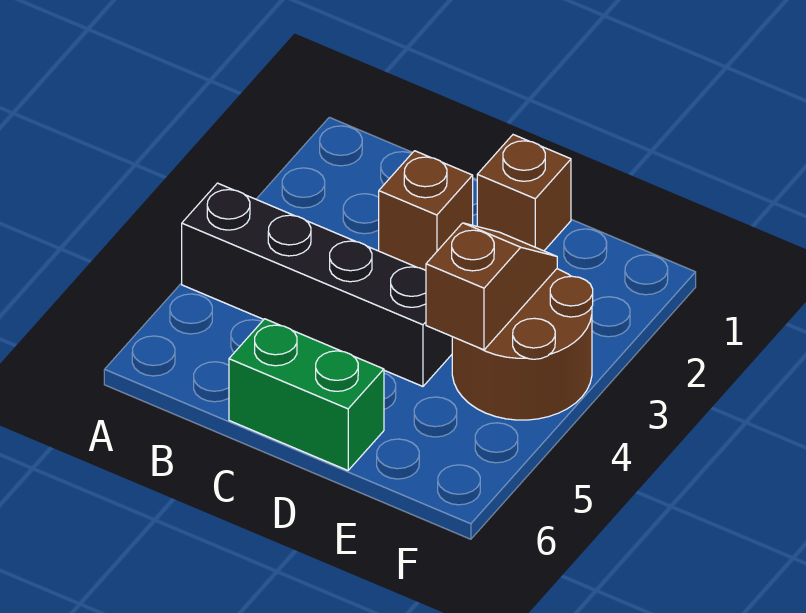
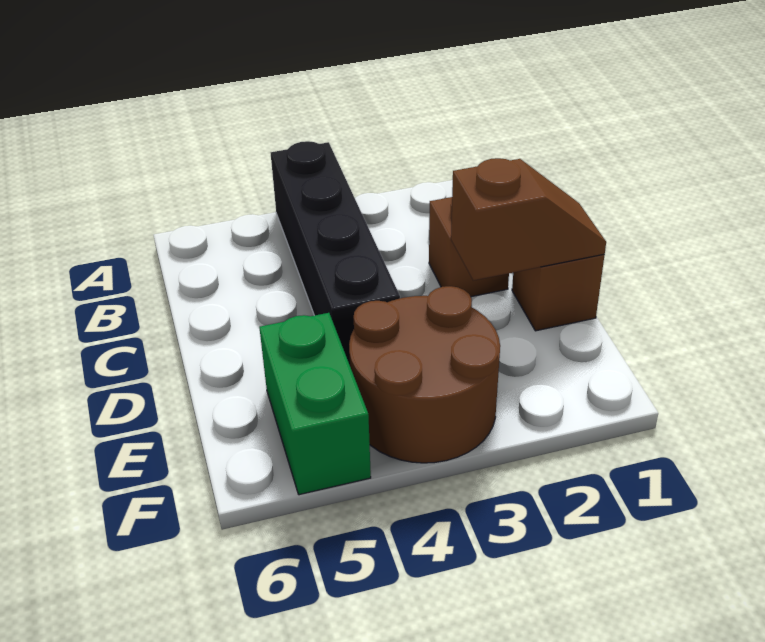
green brick C6:D6 level 1 -> green brick E5:F5 level 1
brown slope E3:E4 level 2 top 4 -> brown slope D1:D2 level 2 top 2

